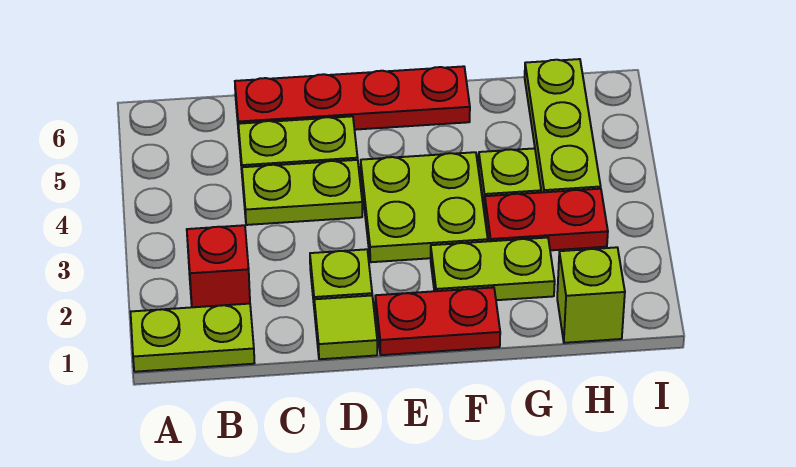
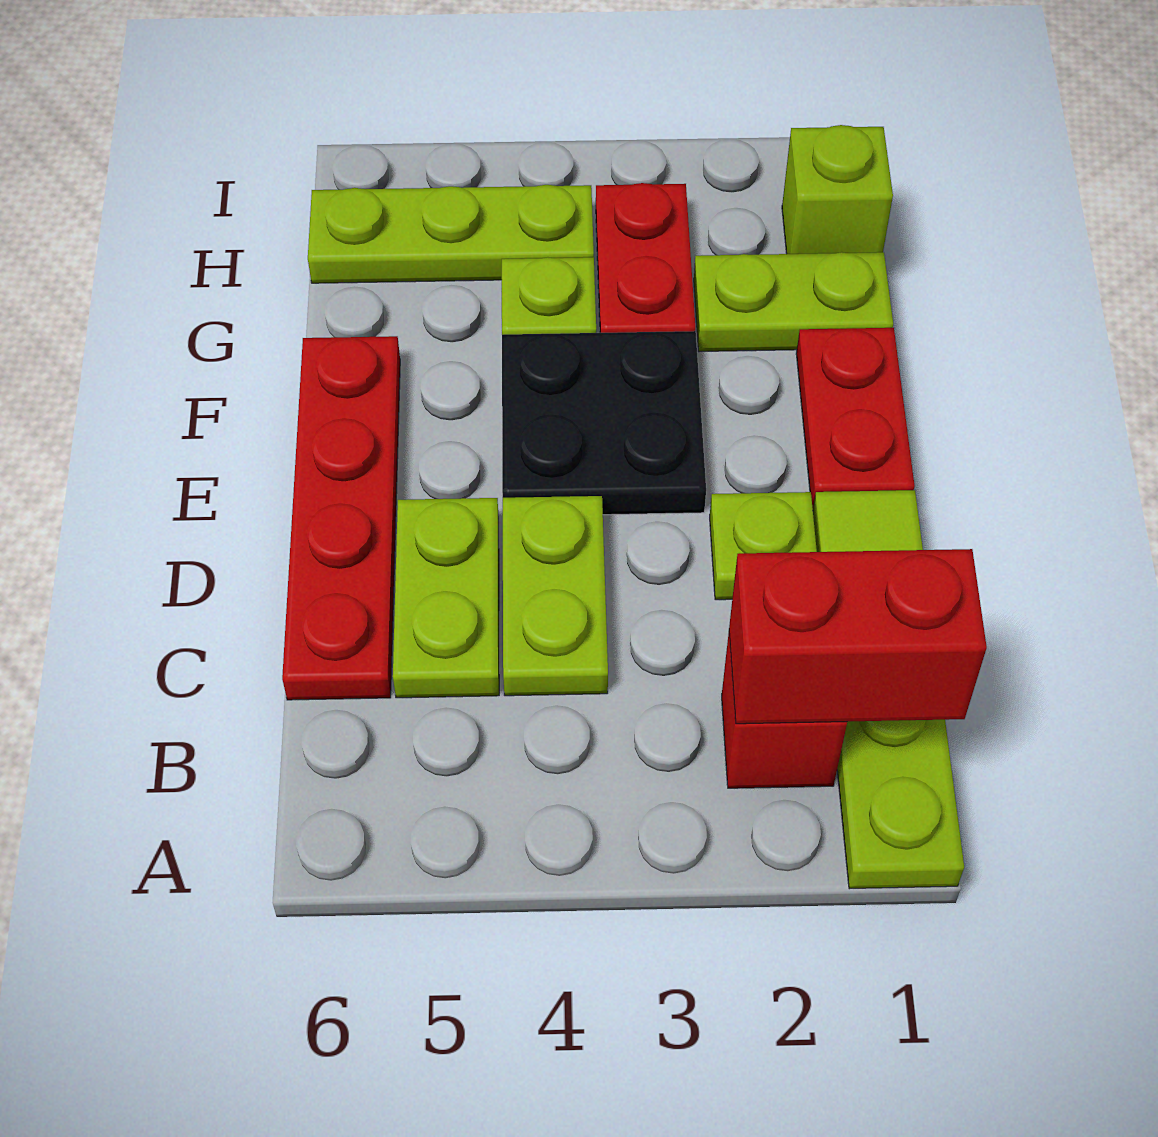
none -> red brick B1:B2 level 2
lime plate E3:F4 level 1 -> black plate E3:F4 level 1
lime plate F2:G2 level 1 -> lime plate G1:G2 level 1

